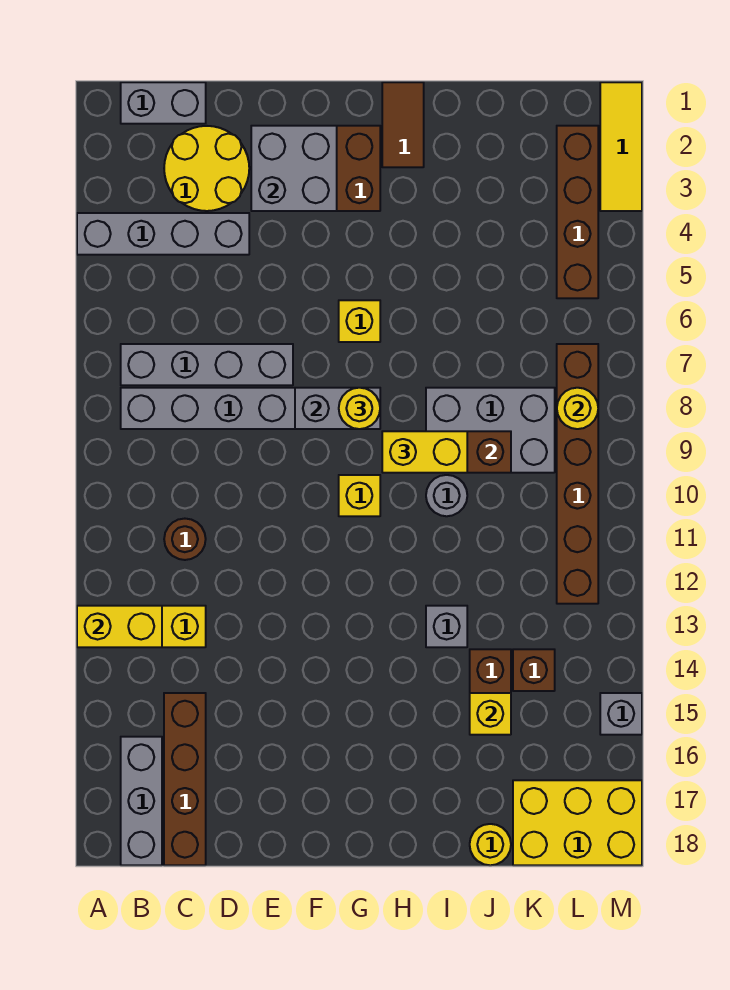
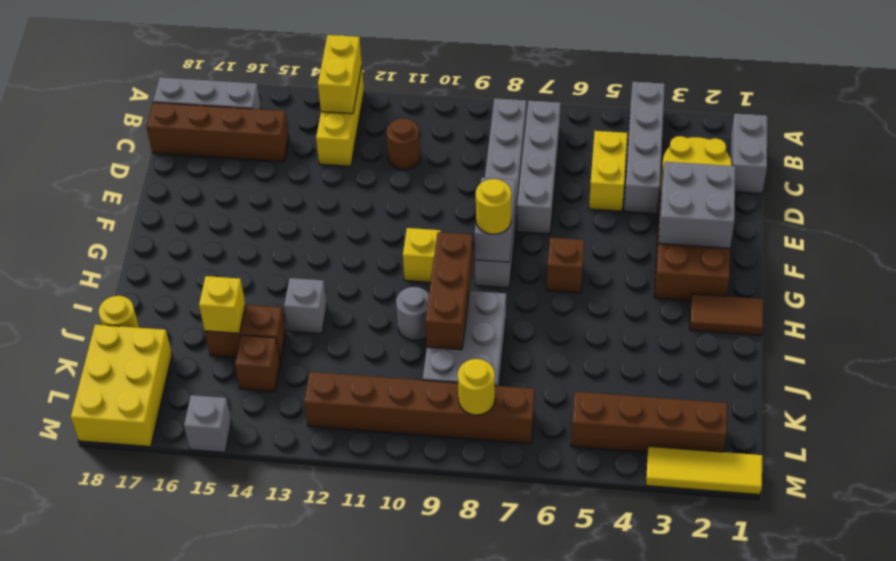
yellow brick G6 level 1 -> brown brick G6 level 1
yellow brick H9:I9 level 3 -> yellow brick C5:D5 level 1

